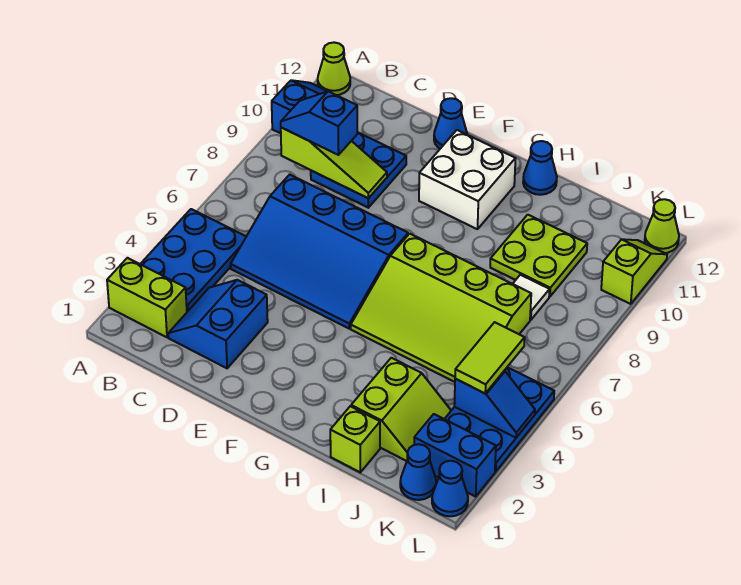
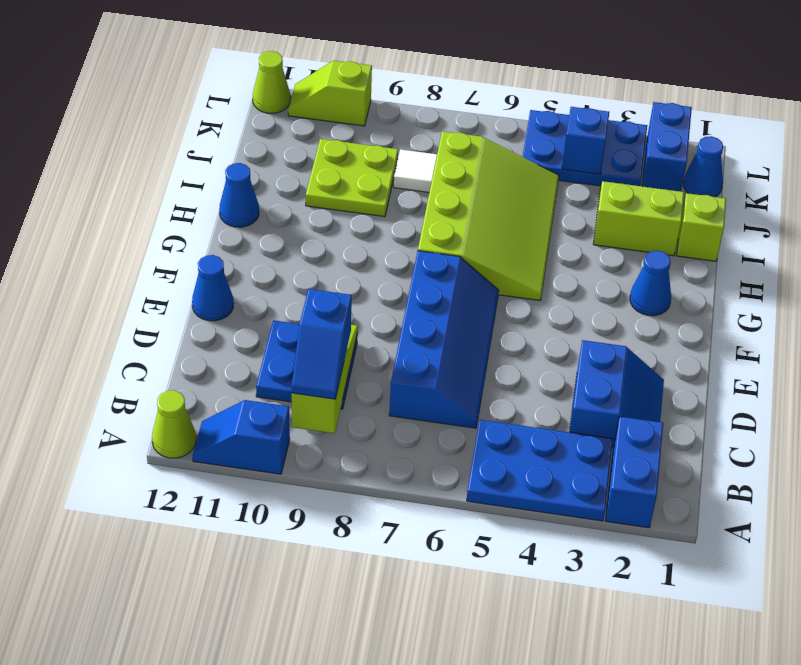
lime brick A2:B2 level 1 -> blue brick A2:B2 level 1
blue slope C2:D3 level 1 top D -> blue slope C2:D3 level 1 top 3
blue slope C5:F7 level 1 top 7 -> blue slope C6:F7 level 1 top 7
white brick F10:G11 level 1 -> none
lime tile K4:K5 level 3 -> none
blue cone L1 level 1 -> blue cone G2 level 1

